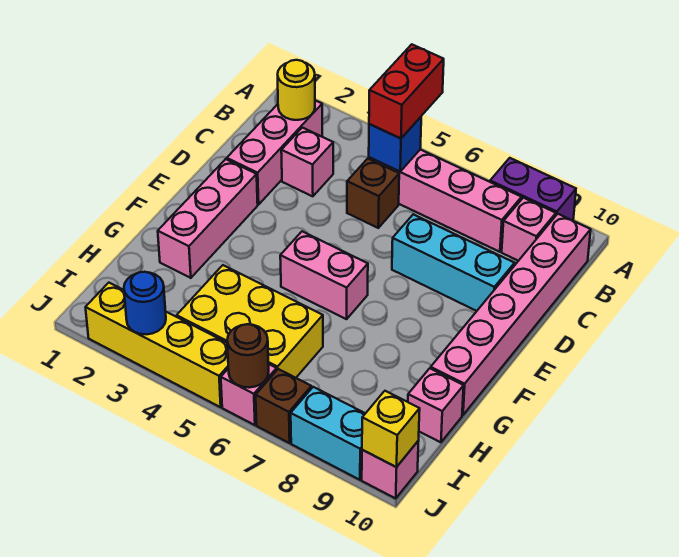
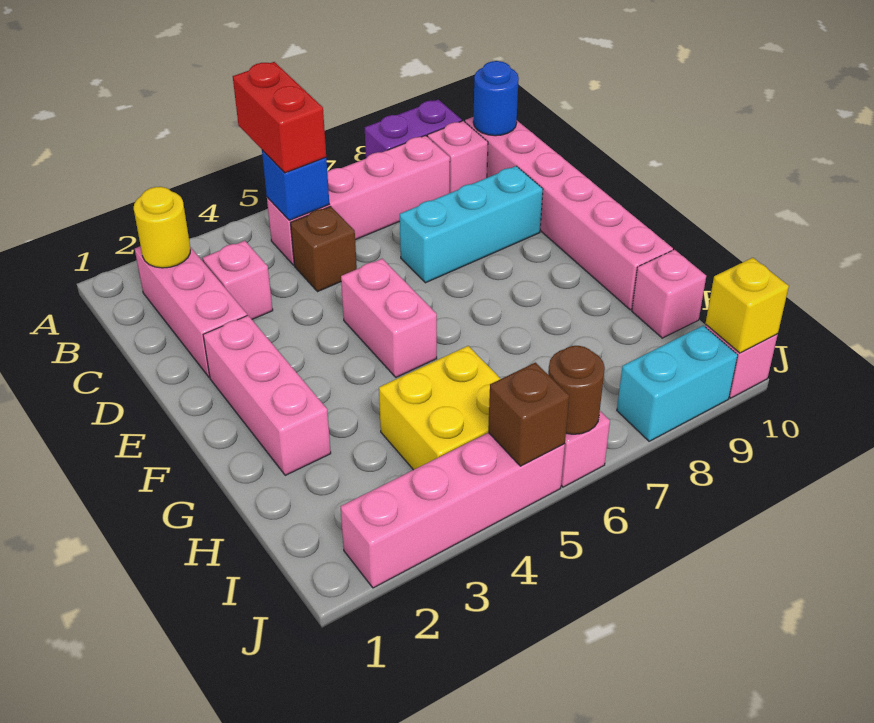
pink brick F5:F6 level 1 -> pink brick E5:F5 level 1
yellow brick H4:I6 level 1 -> yellow brick H4:I5 level 1
yellow brick J2:J5 level 1 -> pink brick J2:J5 level 1
blue round brick J3 level 2 -> blue round brick B10 level 2
brown brick J7 level 1 -> brown brick J5 level 2

